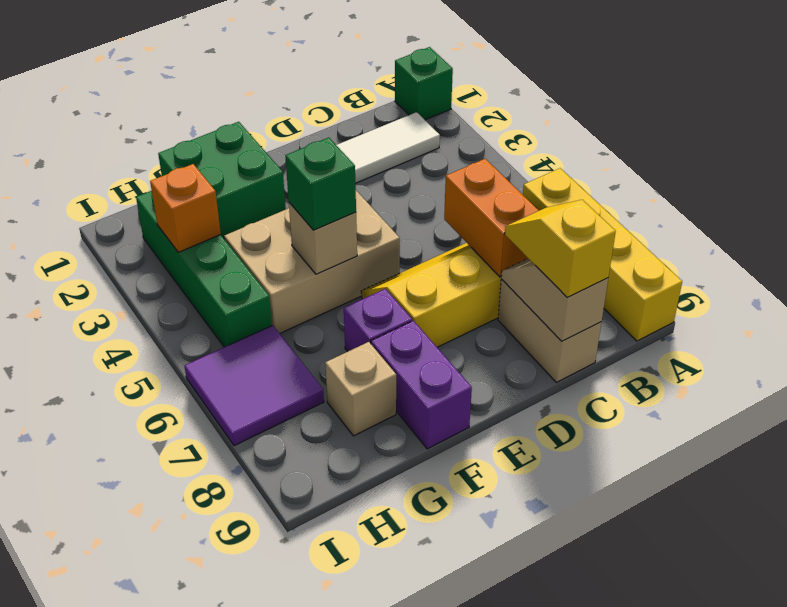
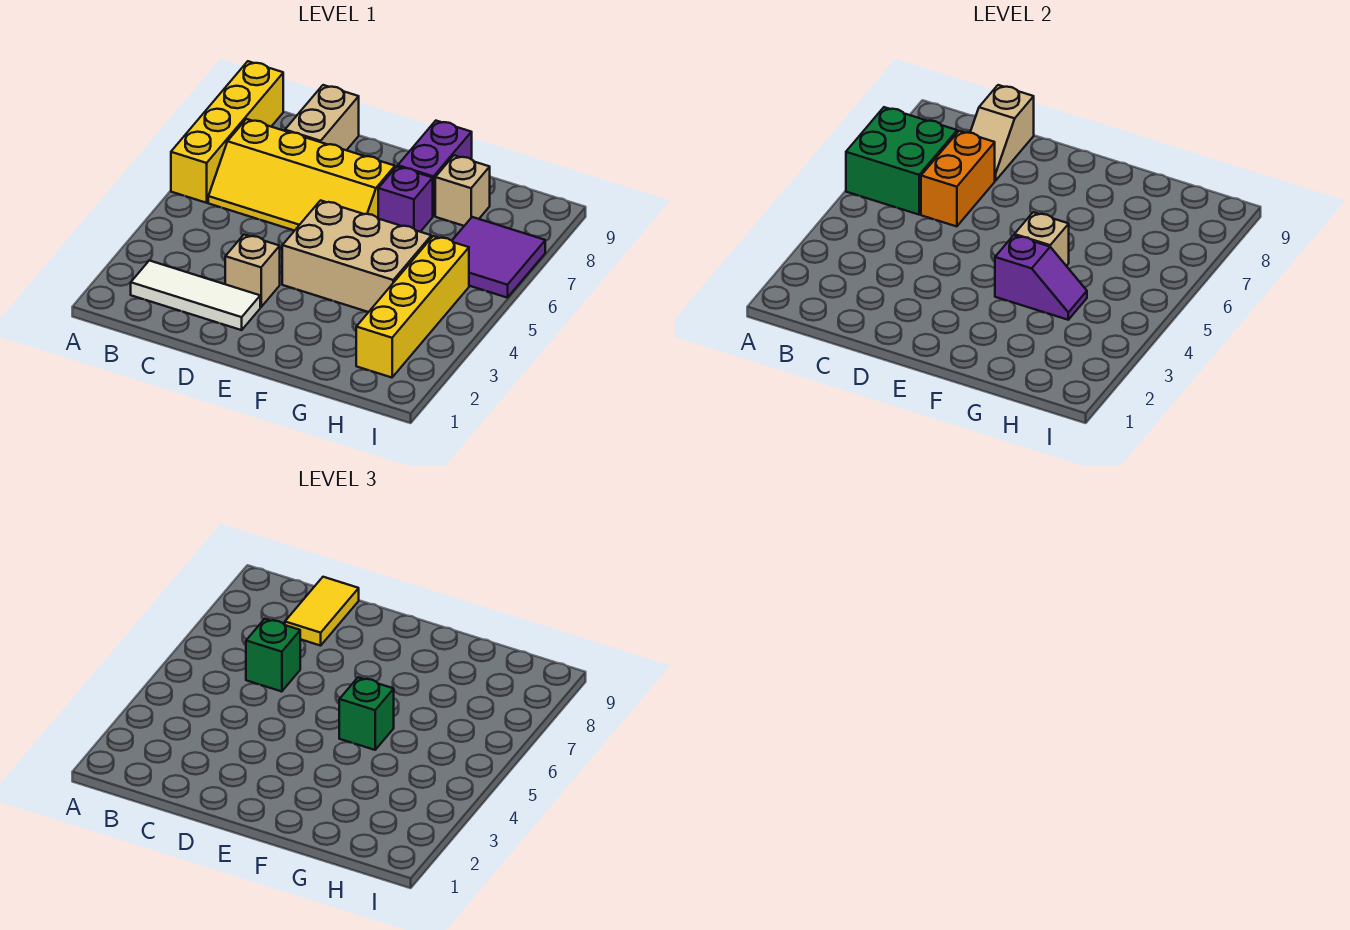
green brick A1 level 1 -> green brick C6 level 3
yellow slope C8:C9 level 3 top 9 -> yellow tile C8:C9 level 3
none -> tan brick D3 level 1
green brick F1:G2 level 1 -> green brick A6:B7 level 2
none -> purple slope F4:G4 level 2 top F
green brick H2:H5 level 1 -> yellow brick H2:H5 level 1
orange brick H3 level 2 -> none

